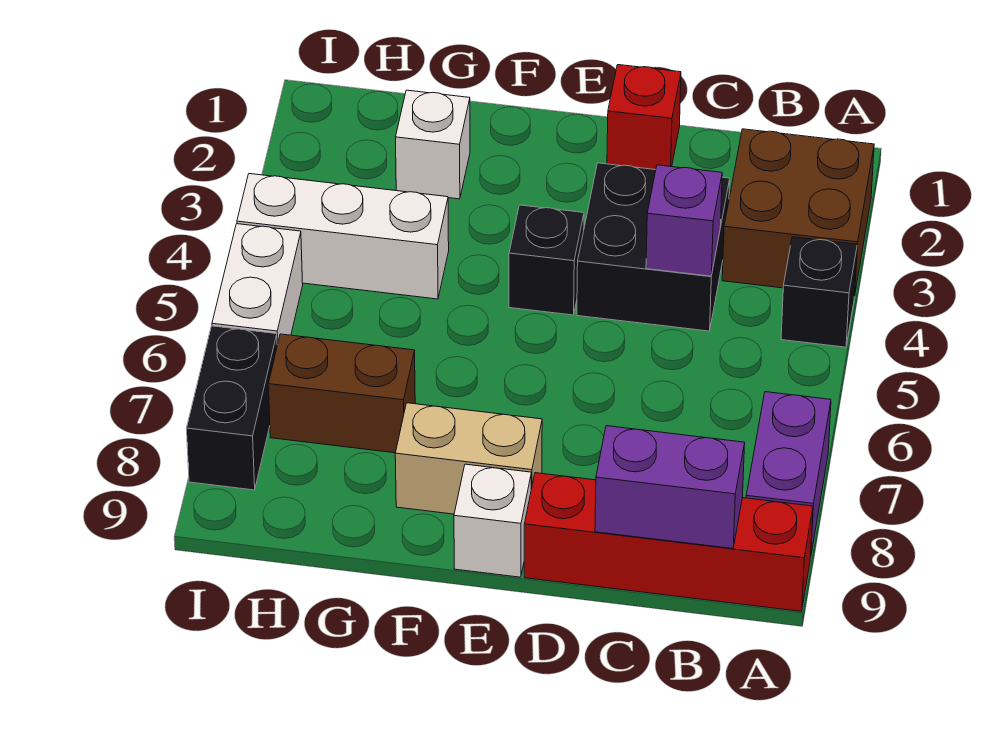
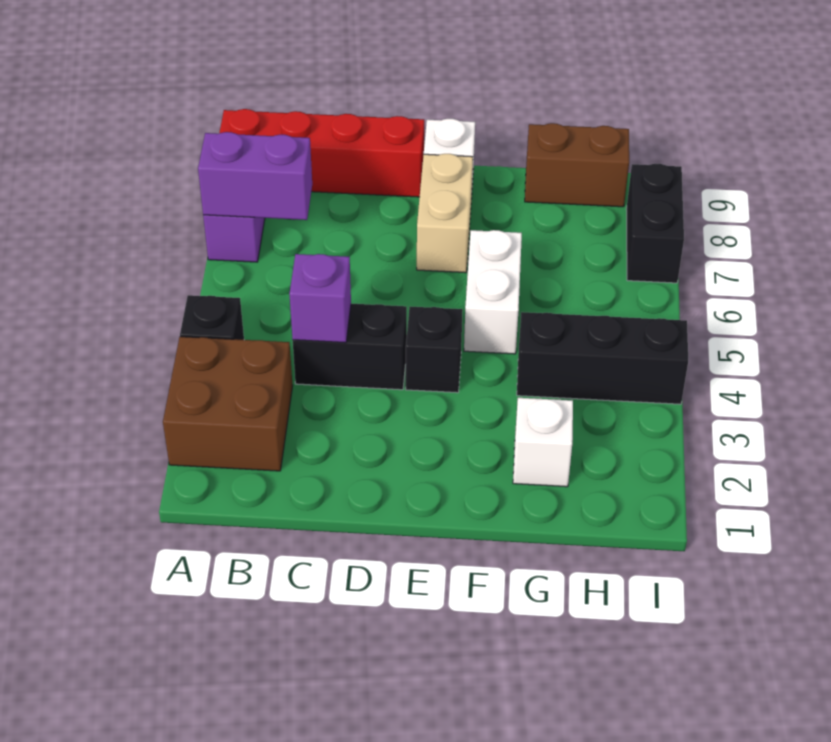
purple brick B9:C9 level 2 -> purple brick A7:B7 level 2
black brick C3:D4 level 1 -> black brick C4:D4 level 1
red brick D1 level 1 -> none
tan brick E8:F8 level 1 -> tan brick E7:E8 level 1
white brick G4:I4 level 1 -> black brick G4:I4 level 1
brown brick G7:H7 level 1 -> brown brick G9:H9 level 1
white brick I5:I6 level 1 -> white brick F5:F6 level 1

